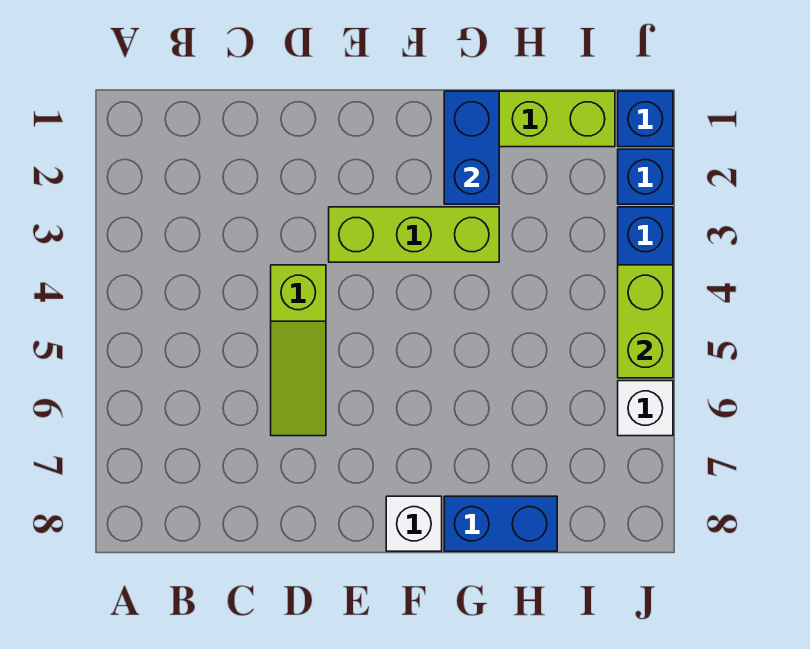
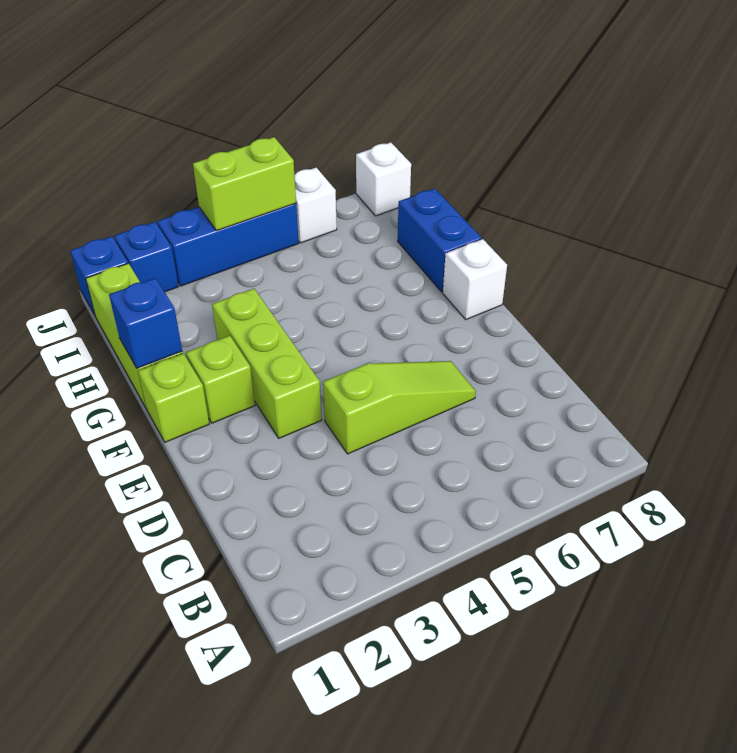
none -> lime brick F1 level 1
none -> lime brick F2 level 1
blue brick G1:G2 level 2 -> blue brick G1 level 2
none -> white brick J8 level 1

